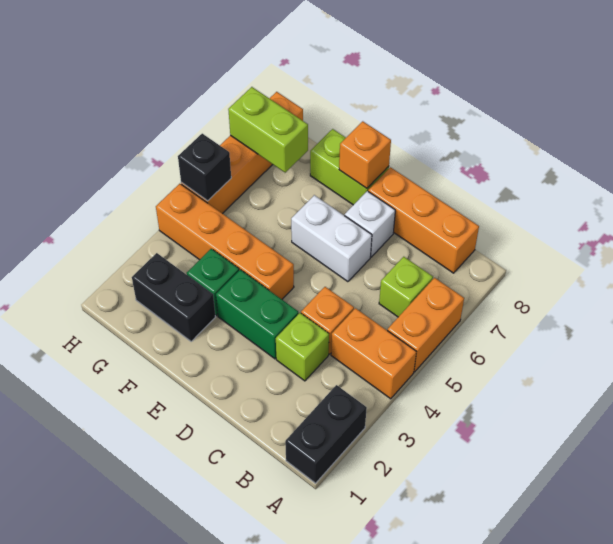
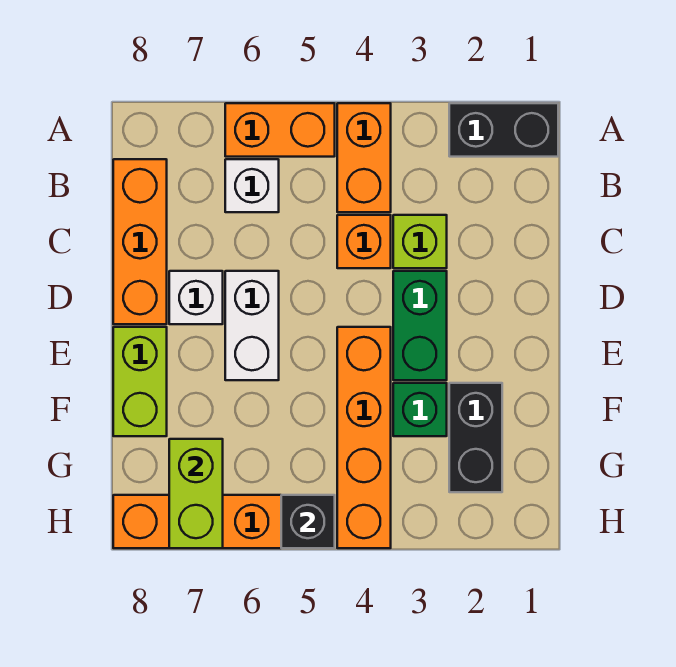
lime brick B6 level 1 -> white brick B6 level 1
orange brick E8 level 2 -> none

